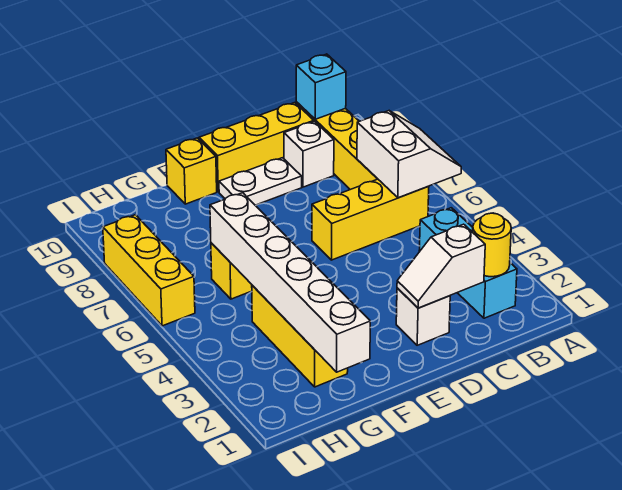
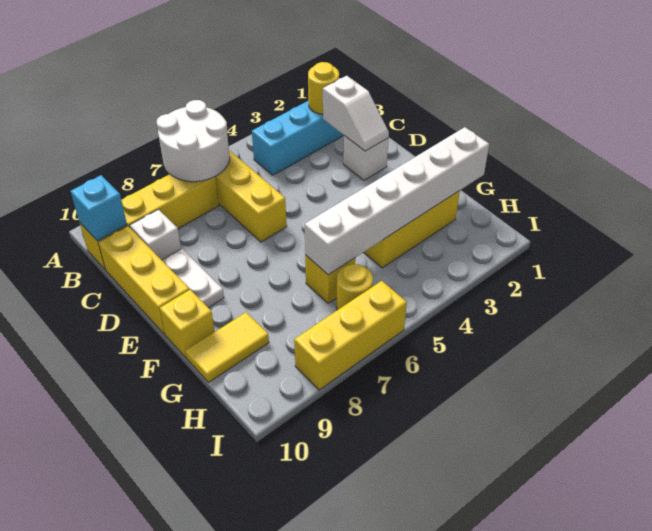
white slope A6:B7 level 2 top B -> white round brick A6:B7 level 2
none -> yellow tile G9:G10 level 1
none -> yellow round brick H6 level 1

